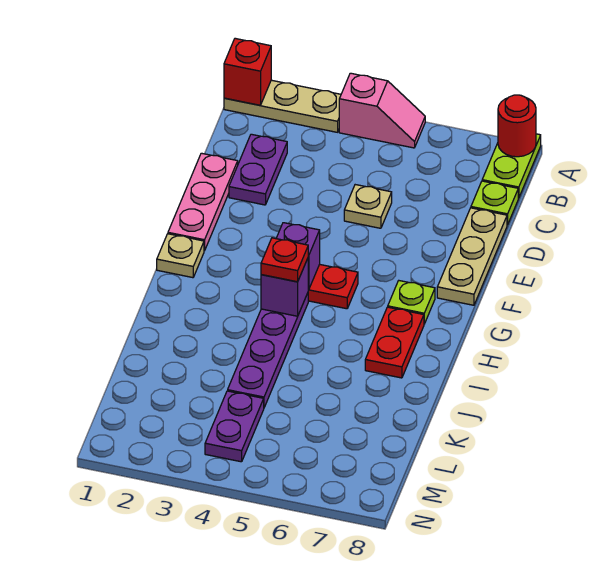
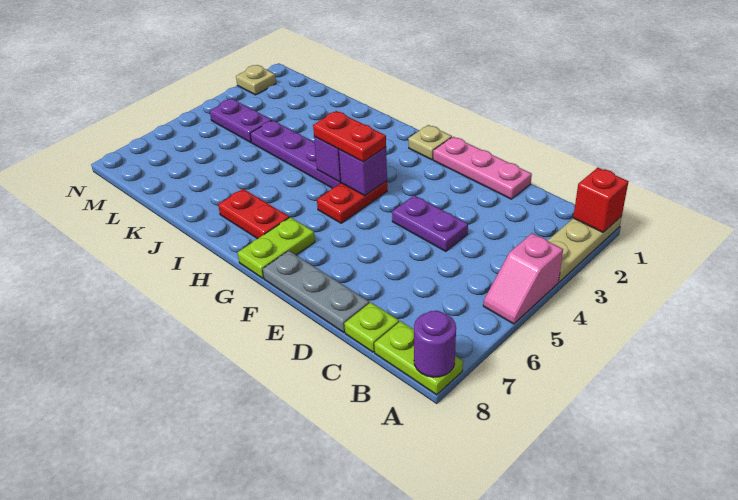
red round brick A8 level 2 -> purple round brick A8 level 2
purple plate C2:D2 level 1 -> purple plate D4:E4 level 1
tan plate D5 level 1 -> tan plate N2 level 1
tan plate D8:F8 level 1 -> grey plate D8:F8 level 1
lime plate G7 level 1 -> lime plate G7:G8 level 1
red plate H4 level 3 -> red plate G4:H4 level 3

